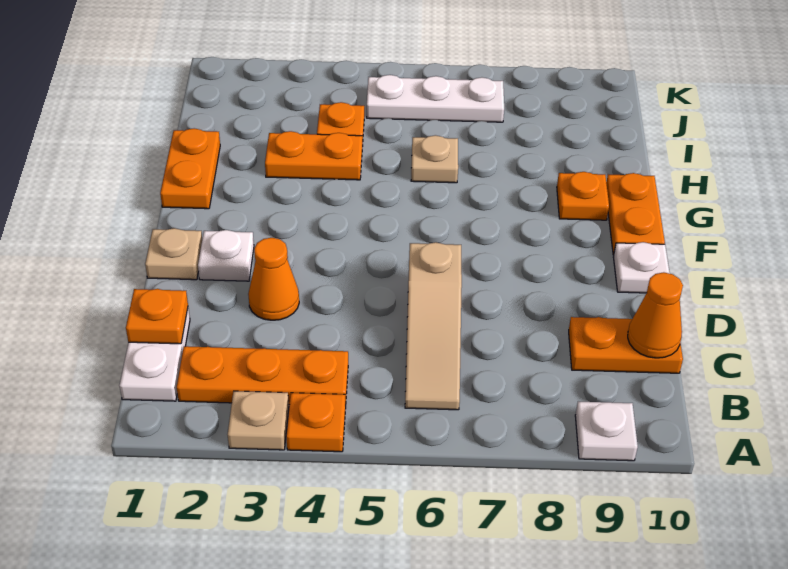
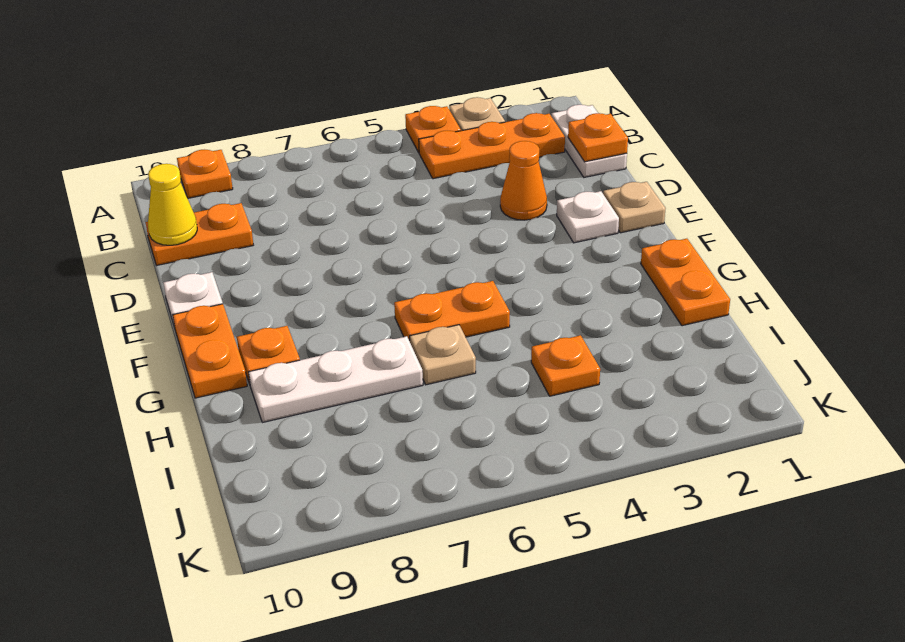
white plate A9 level 1 -> orange plate A9 level 1
tan slope B6:D6 level 1 top D -> none
orange cone C10 level 2 -> yellow cone C10 level 2
orange plate H3:H4 level 1 -> orange plate G5:G6 level 1
white plate J5:J7 level 1 -> white plate H7:H9 level 1

